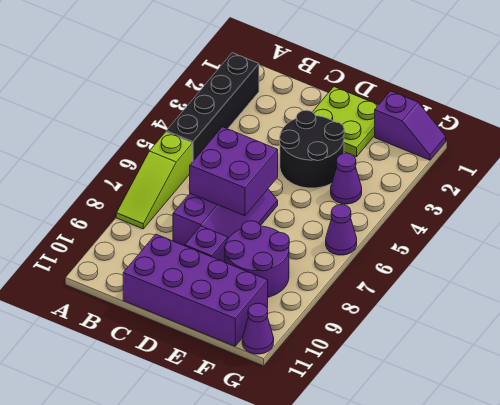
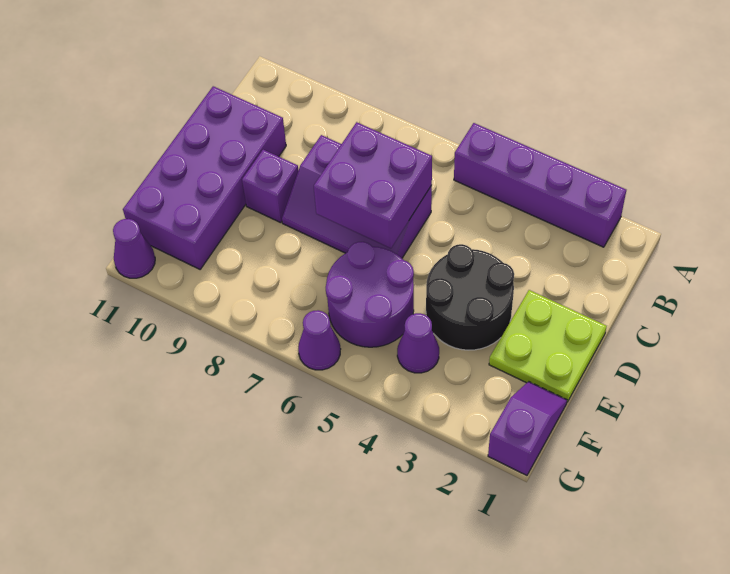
black brick A2:A5 level 1 -> purple brick A2:A5 level 1
lime slope A6:A8 level 1 top 6 -> none
purple round brick E8:F9 level 1 -> purple round brick E5:F6 level 1
purple slope F1:G1 level 1 top F -> purple slope F1:G1 level 1 top G

